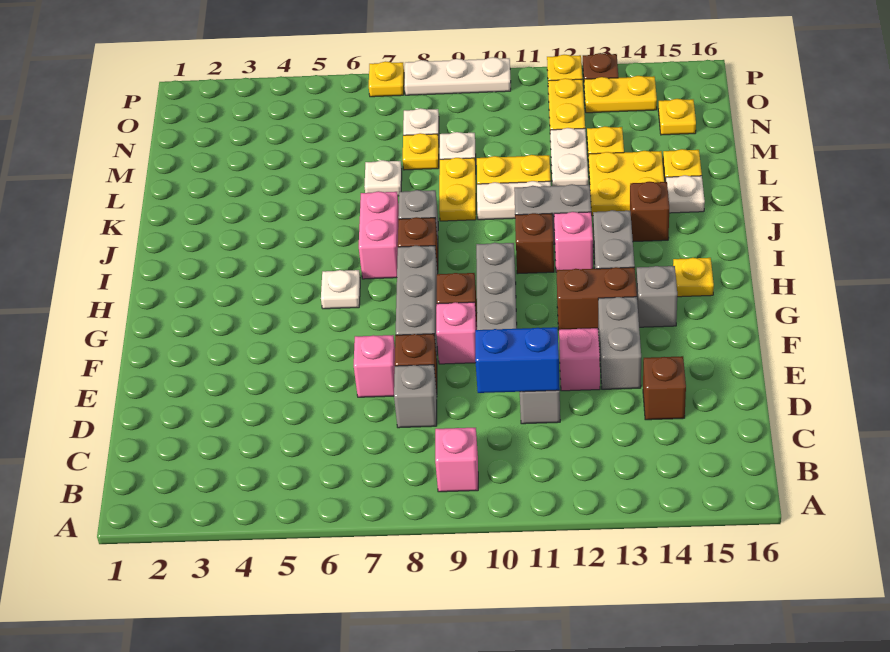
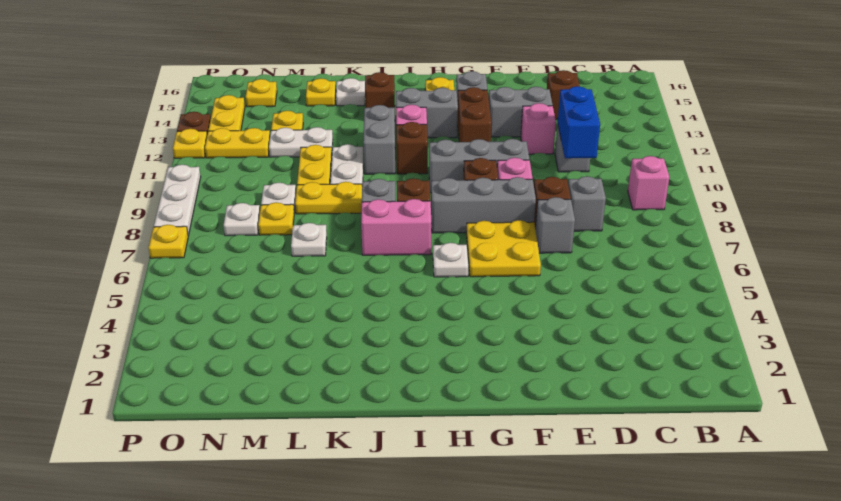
pink brick E7 level 1 -> grey brick E7 level 1
yellow plate K13:L14 level 1 -> yellow plate F6:G7 level 1

